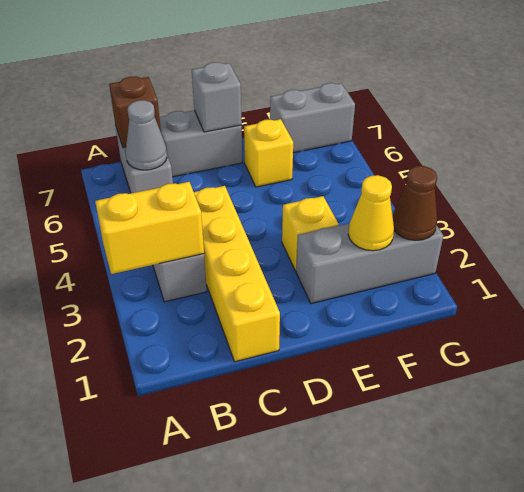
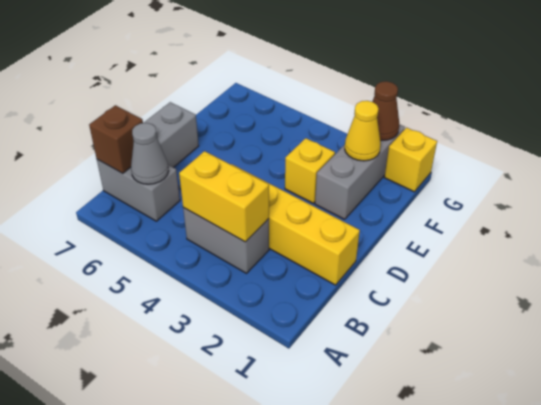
yellow brick A3:B3 level 2 -> yellow brick B3:B4 level 2
grey brick D7 level 2 -> none
yellow brick E6 level 1 -> yellow brick G1 level 1
grey brick F7:G7 level 1 -> none

